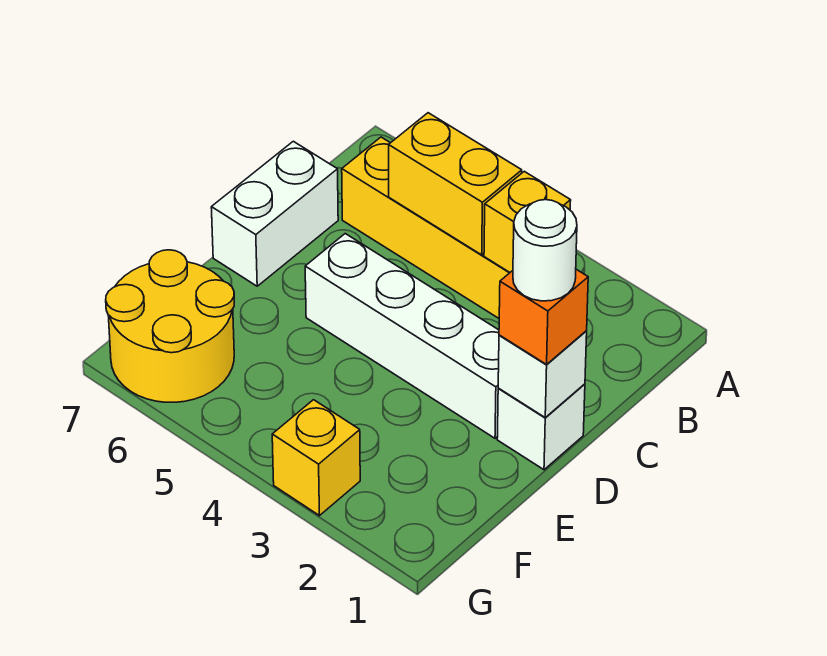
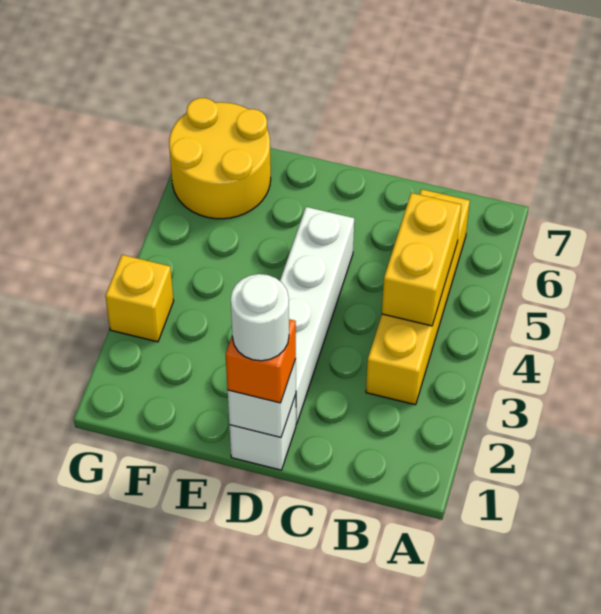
yellow brick B3 level 2 -> none
white brick C7:D7 level 1 -> none

